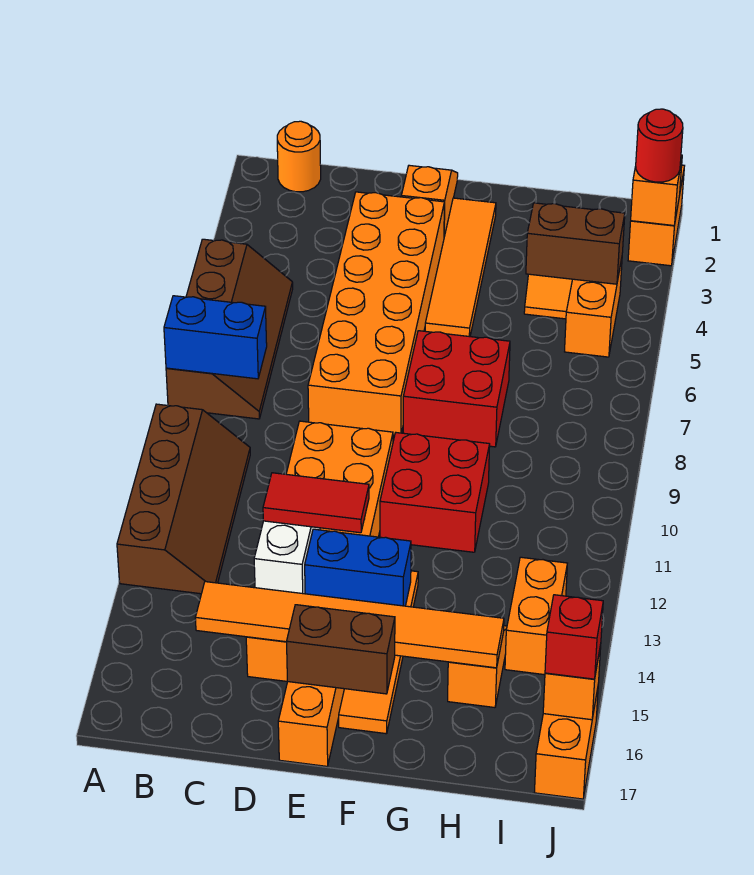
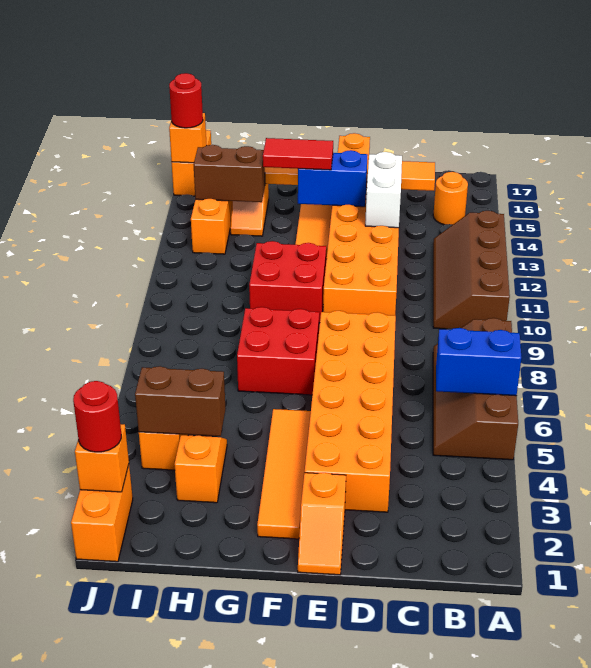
blue brick A8:B8 level 2 -> blue brick A6:B6 level 2
orange round brick B1 level 1 -> orange round brick B15 level 1
red tile D13:E13 level 3 -> red tile F14:G14 level 3
brown brick E16:F16 level 2 -> brown brick H14:I14 level 2
red brick J16 level 3 -> red round brick J16 level 3

